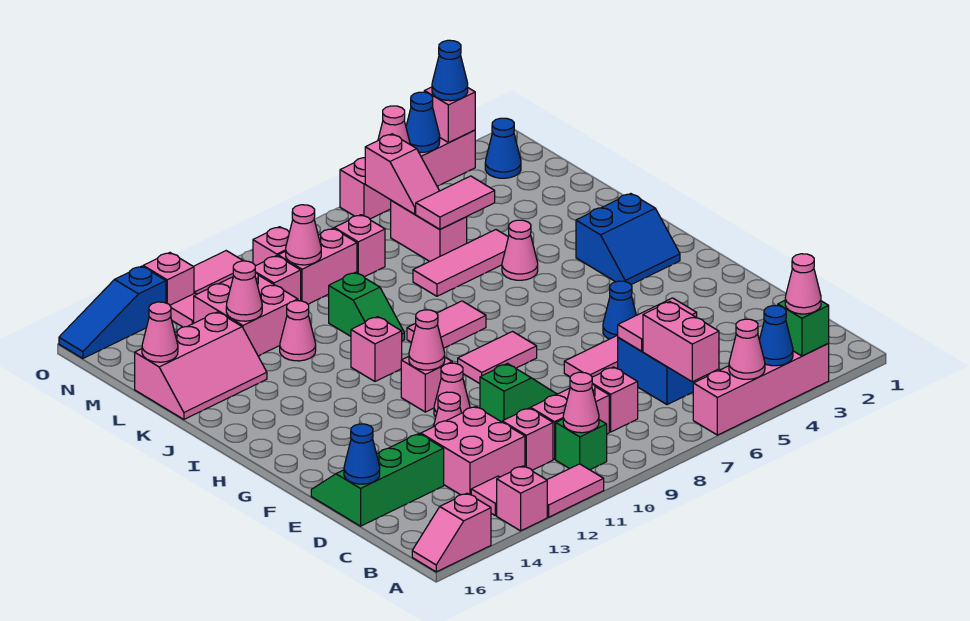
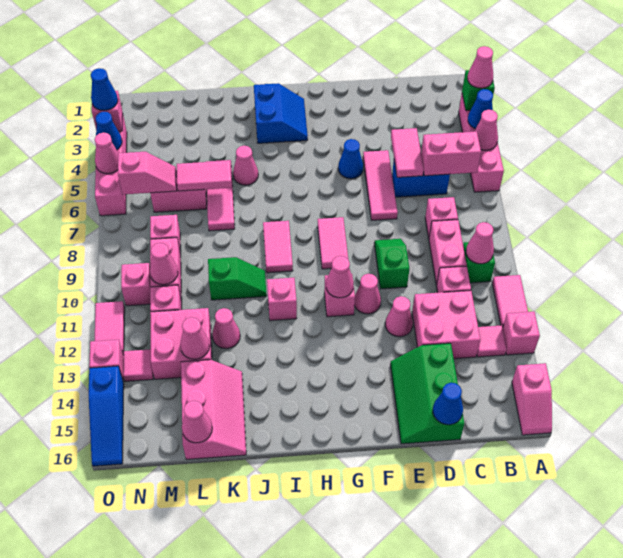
pink tile L5:L6 level 2 -> pink tile K6:L6 level 2
blue cone N2 level 1 -> none

